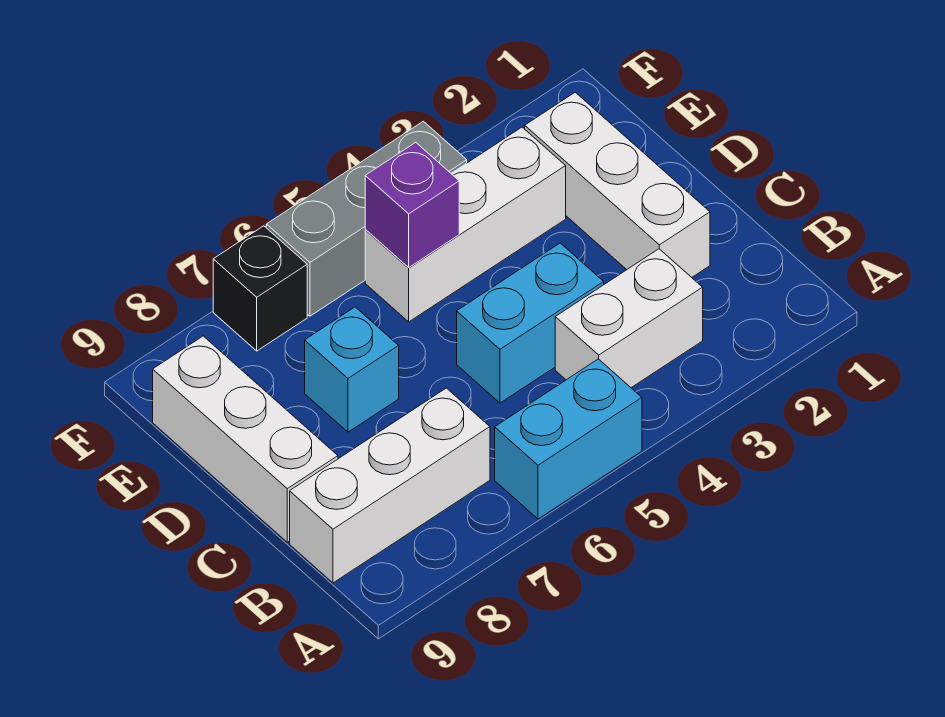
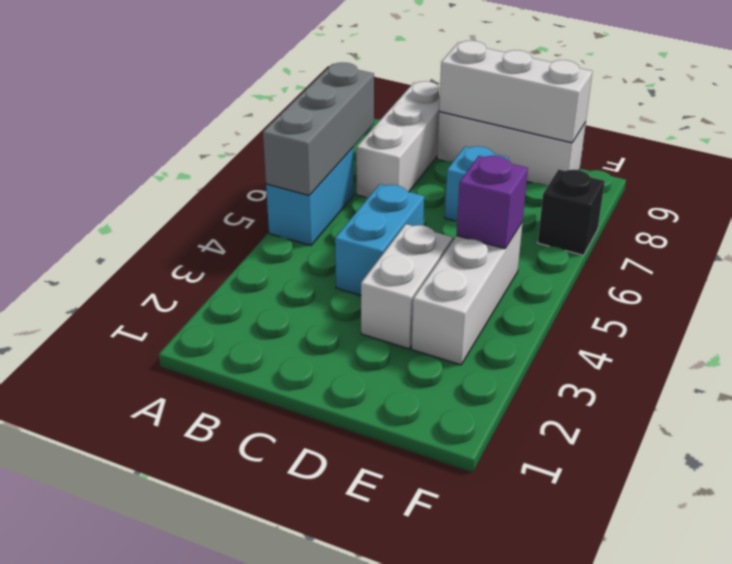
white brick B3:B4 level 1 -> white brick D3:D4 level 1
white brick C2:E2 level 1 -> white brick C9:E9 level 2
grey brick F4:F6 level 1 -> grey brick A5:A7 level 2

